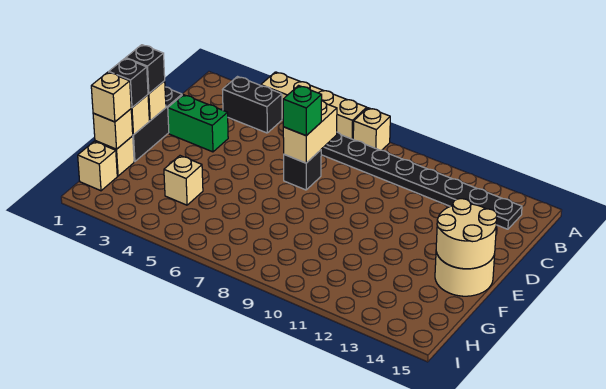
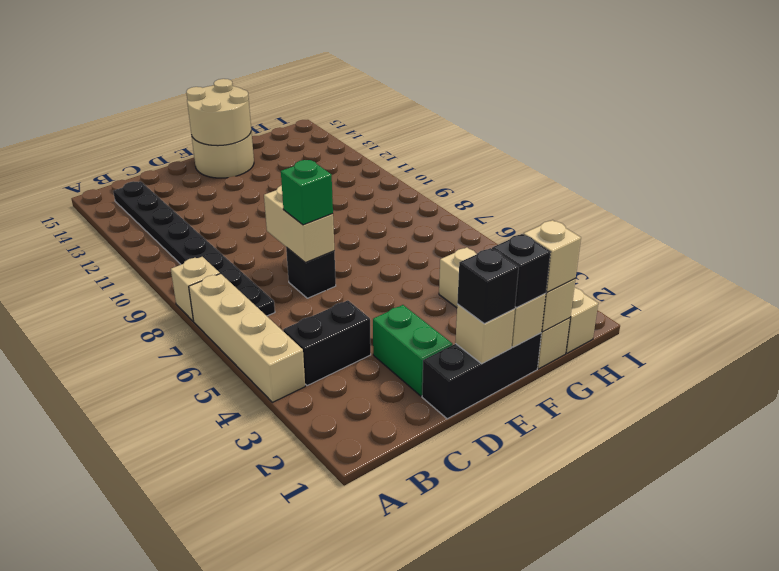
black brick B3:B4 level 1 -> black brick B4:C4 level 1
tan brick C7:D7 level 2 -> tan brick D7:D8 level 2

